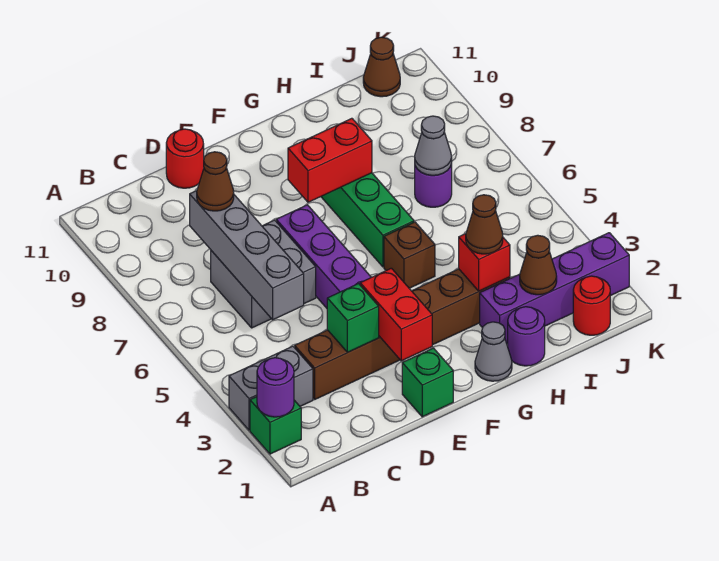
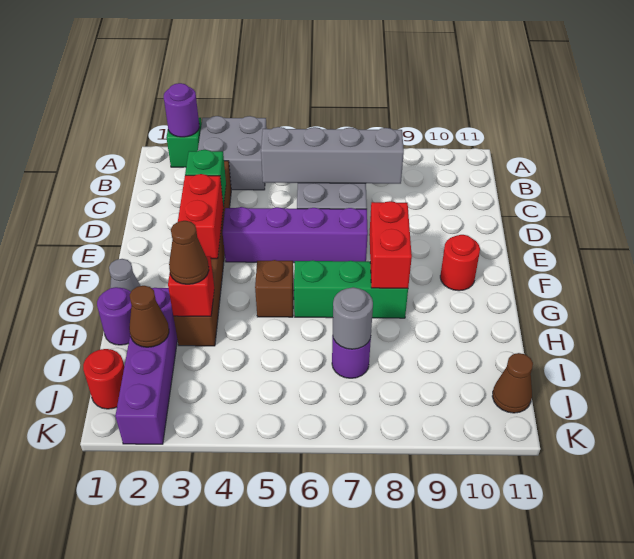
grey brick A3:B3 level 1 -> grey brick A3:B4 level 1
brown cone C8 level 3 -> none
red round brick D11 level 1 -> red round brick F10 level 1
green brick E1 level 1 -> none
red brick E2:E3 level 2 -> red brick E3:F3 level 2
grey cone I7 level 2 -> grey round brick I7 level 2

